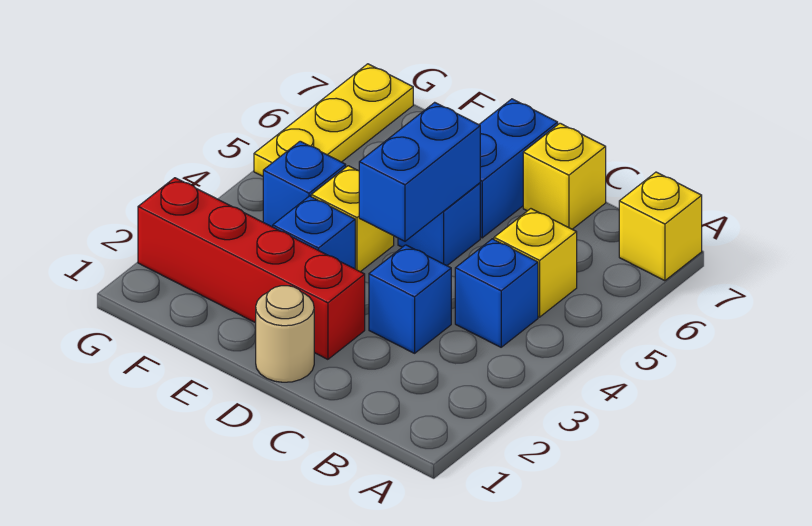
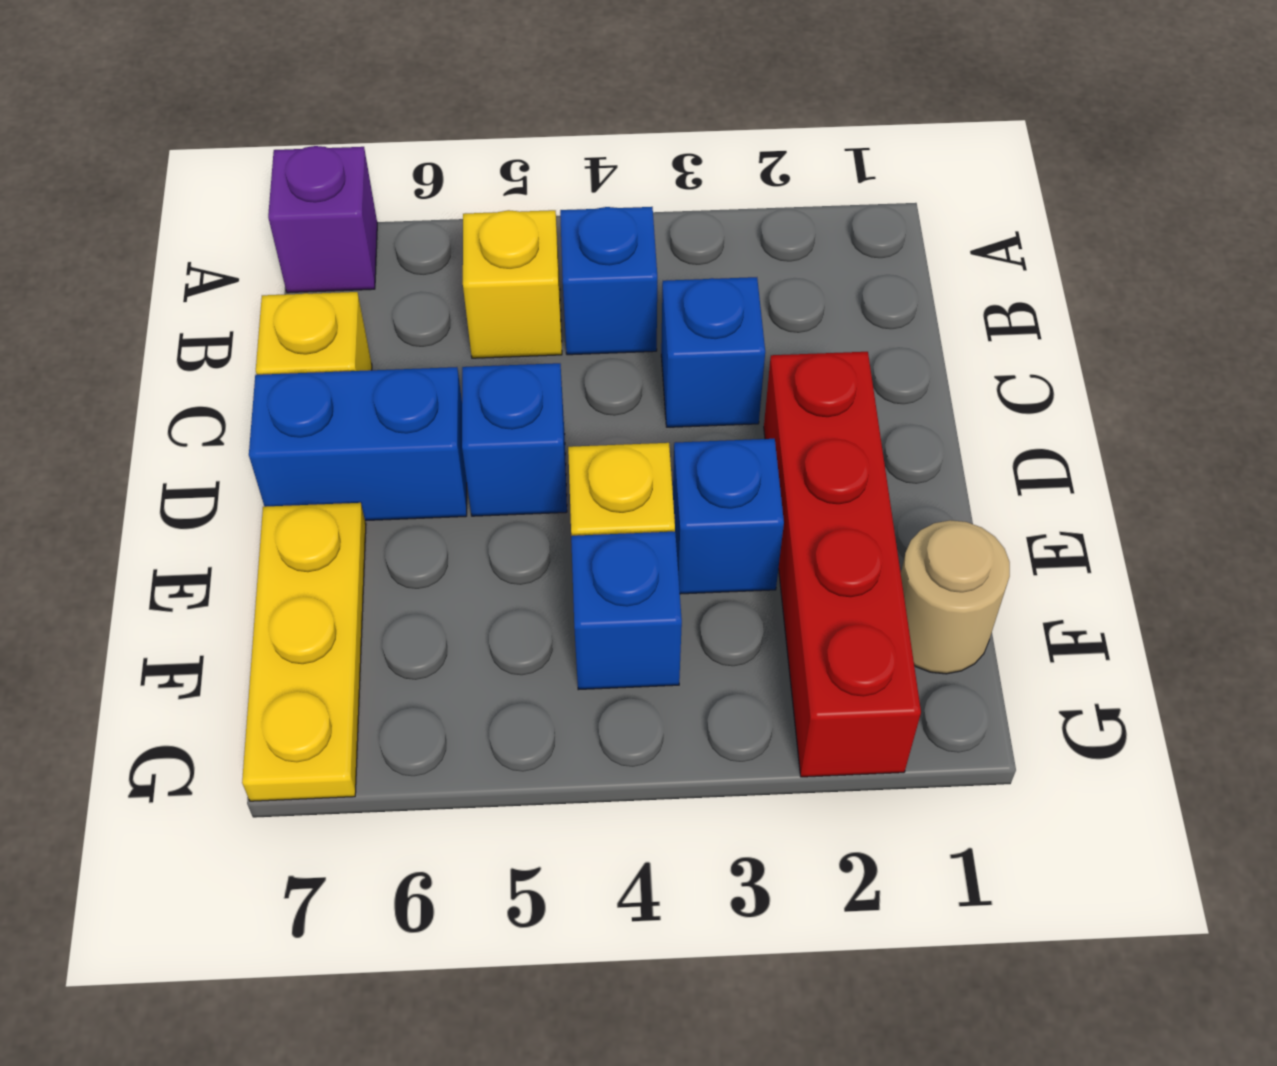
yellow brick A7 level 1 -> purple brick A7 level 1
tan round brick D1 level 1 -> tan round brick F1 level 1
blue brick D4:D5 level 2 -> none
yellow plate G5:G7 level 1 -> yellow plate E7:G7 level 1

